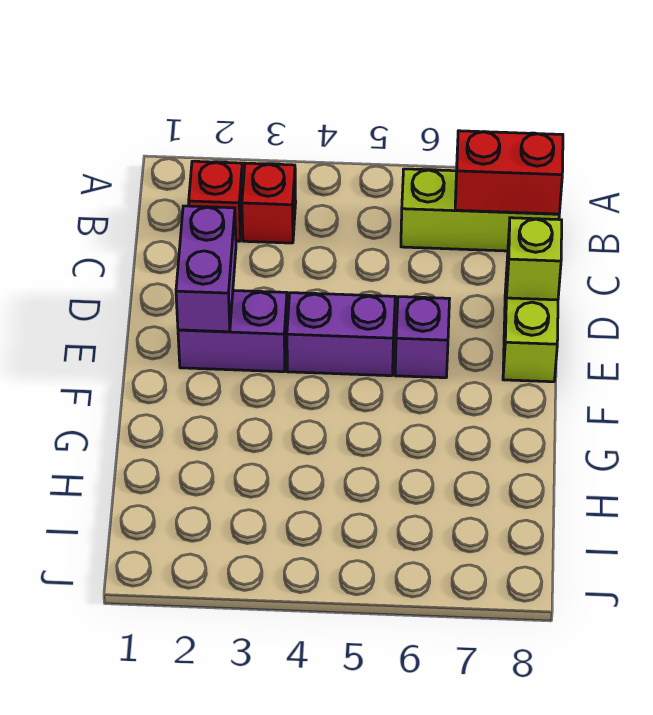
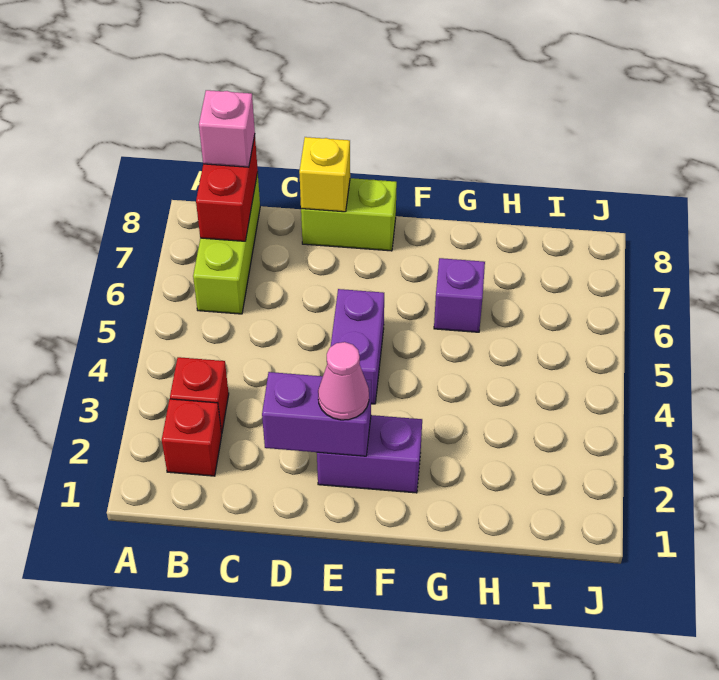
none -> pink brick B8 level 3
lime brick D8 level 2 -> yellow brick D8 level 2
purple brick E2:E3 level 1 -> purple brick E2:F2 level 1
none -> pink cone E2 level 3
purple brick E6 level 1 -> purple brick G6 level 1

